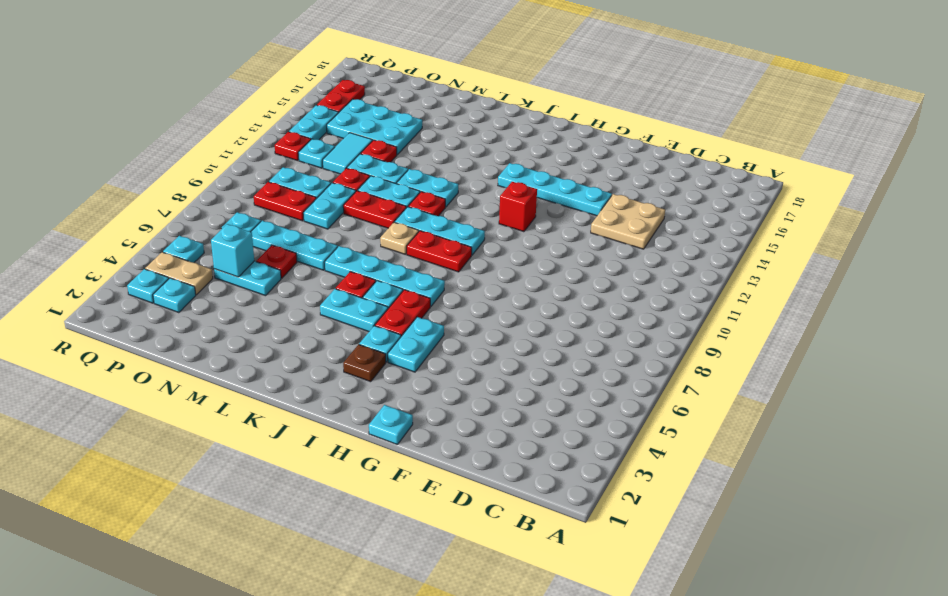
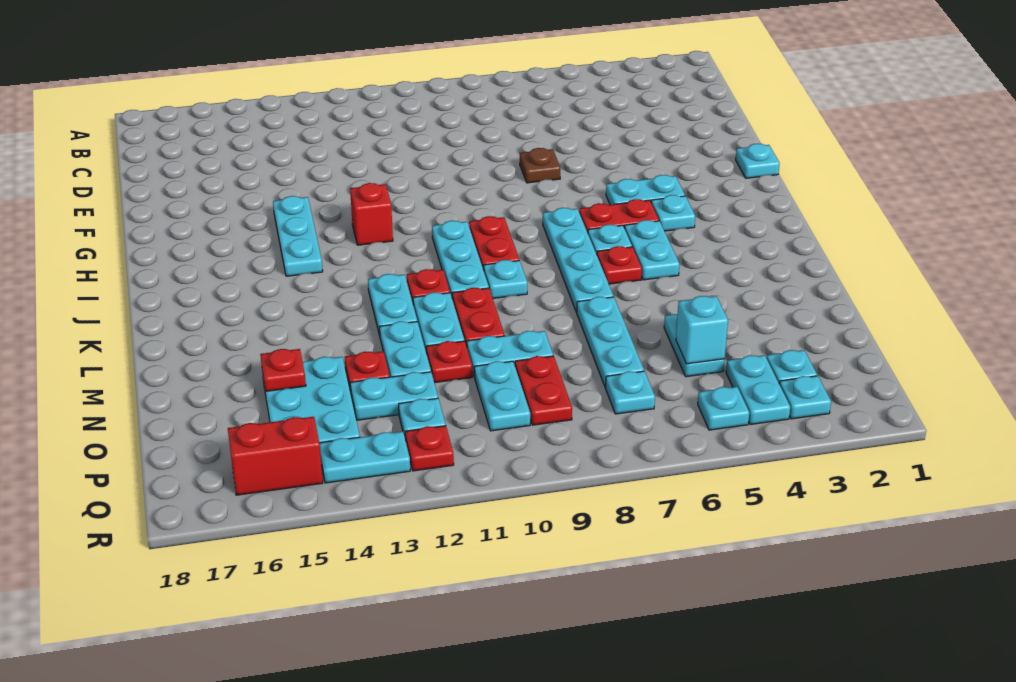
tan plate D13:E14 level 1 -> none
cyan plate F14:I14 level 1 -> cyan plate G14:I14 level 1
brown plate I3 level 1 -> brown plate F7 level 1
tan plate K9 level 1 -> cyan plate K9 level 1
red plate N6 level 1 -> red plate N15 level 2
cyan tile O12:O13 level 1 -> cyan plate O12:O13 level 1
tan plate P4:Q4 level 1 -> cyan plate P4:Q4 level 1
red plate Q15:Q16 level 1 -> red brick Q15:Q16 level 1

